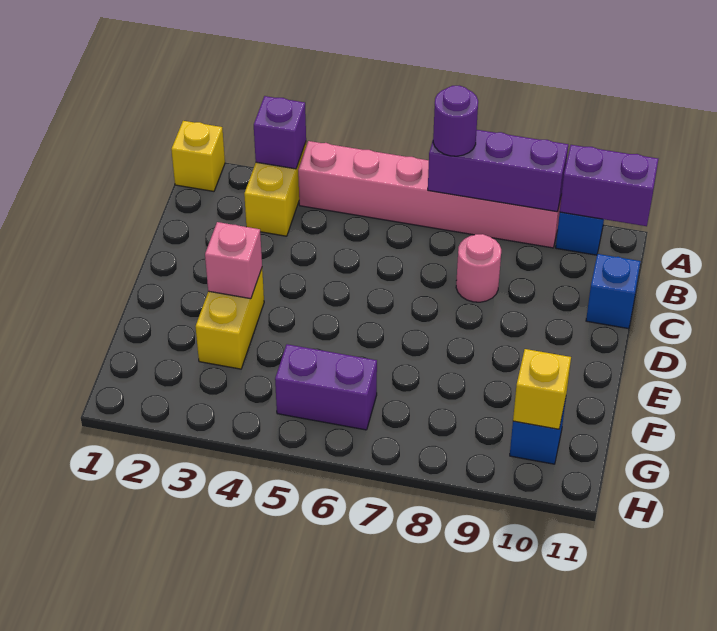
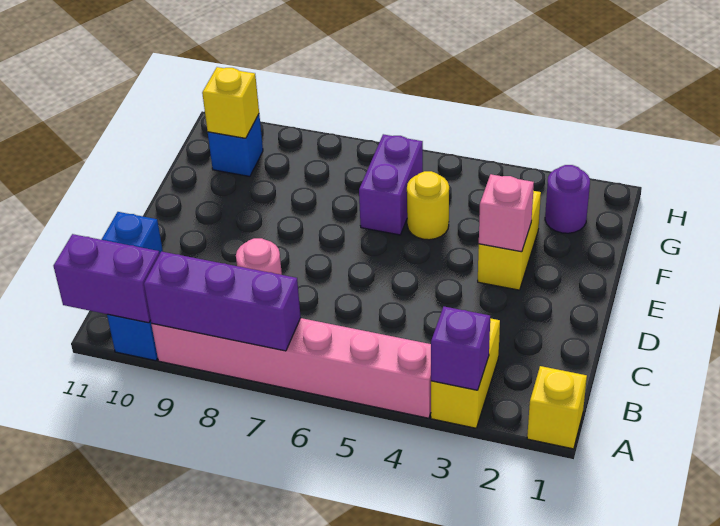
purple round brick A7 level 3 -> purple round brick G2 level 1
none -> yellow round brick F5 level 1
purple brick G5:G6 level 1 -> purple brick F6:G6 level 1

